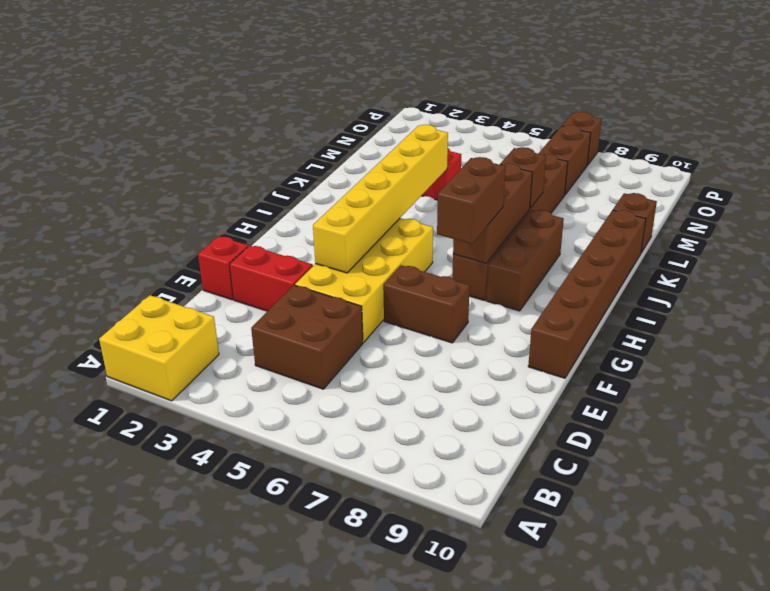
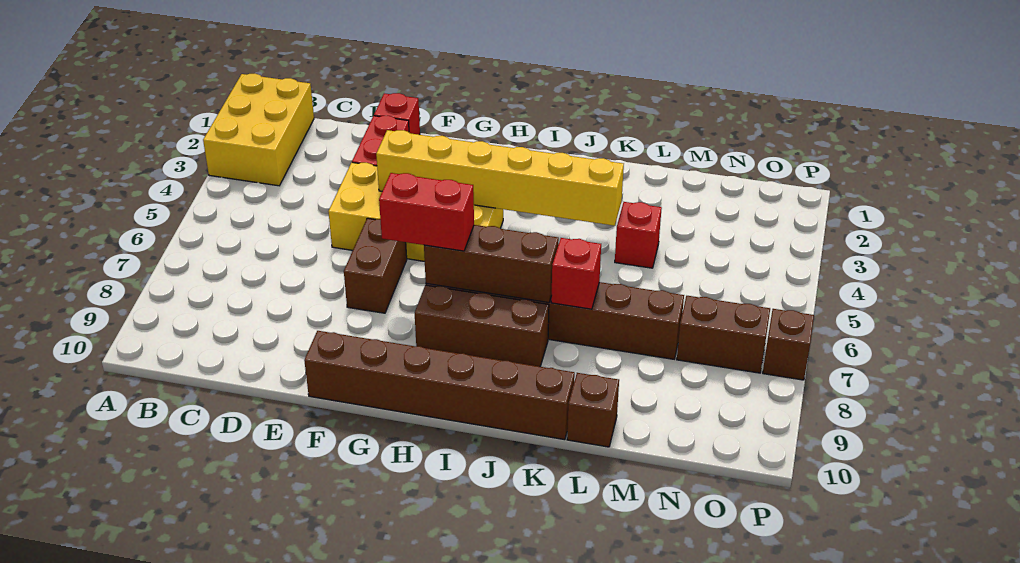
yellow brick A1:B2 level 1 -> yellow brick A1:B3 level 1
brown brick C4:D5 level 1 -> none
brown brick G7:H7 level 3 -> red brick G7:H7 level 3
brown brick K7 level 2 -> red brick K7 level 2

